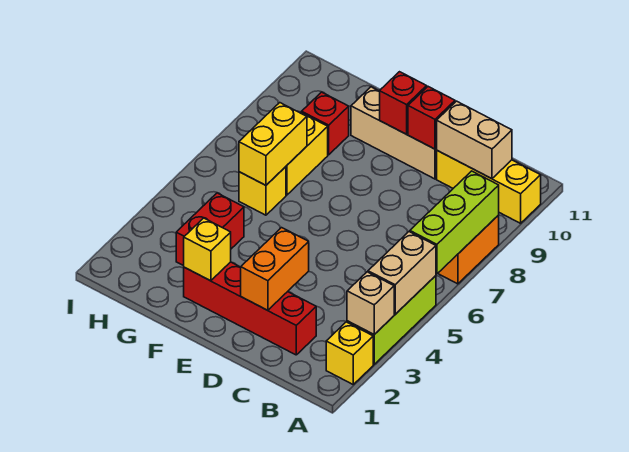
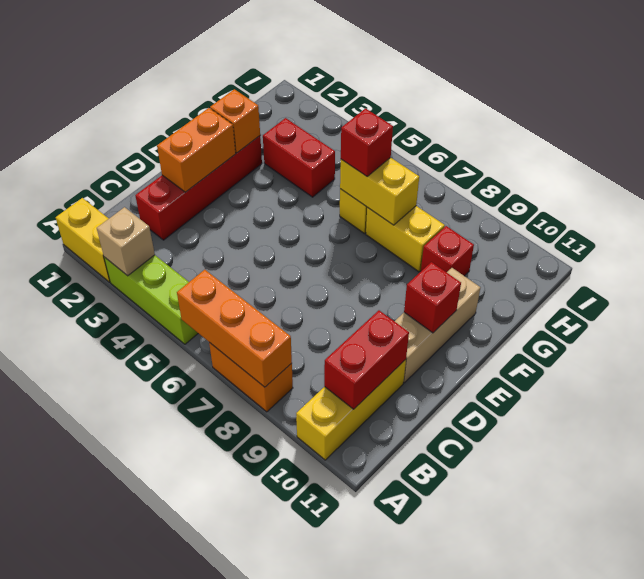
yellow brick A2 level 1 -> yellow brick A1:A2 level 1
tan brick A4:A5 level 2 -> none
lime brick A6:A8 level 2 -> orange brick A6:A8 level 2
tan brick B10:C10 level 2 -> red brick B10:C10 level 2
orange brick D2:D3 level 2 -> orange brick D2:E2 level 2
red brick D10 level 2 -> red brick G6 level 3
yellow brick F2 level 2 -> orange brick F2 level 2

